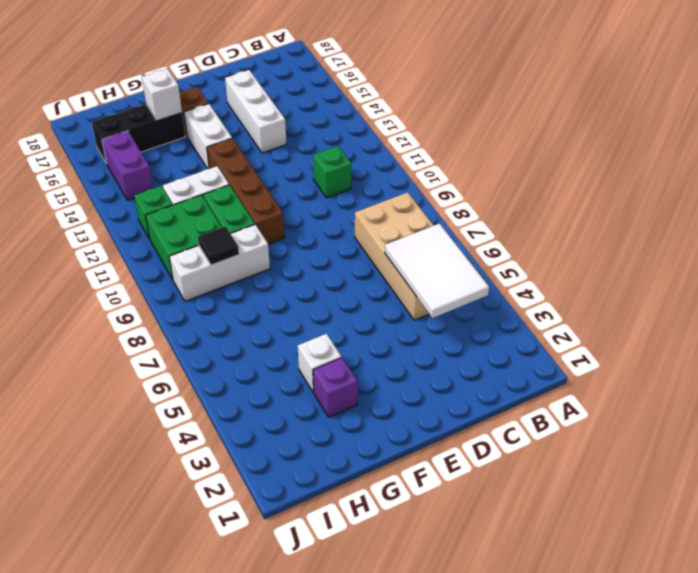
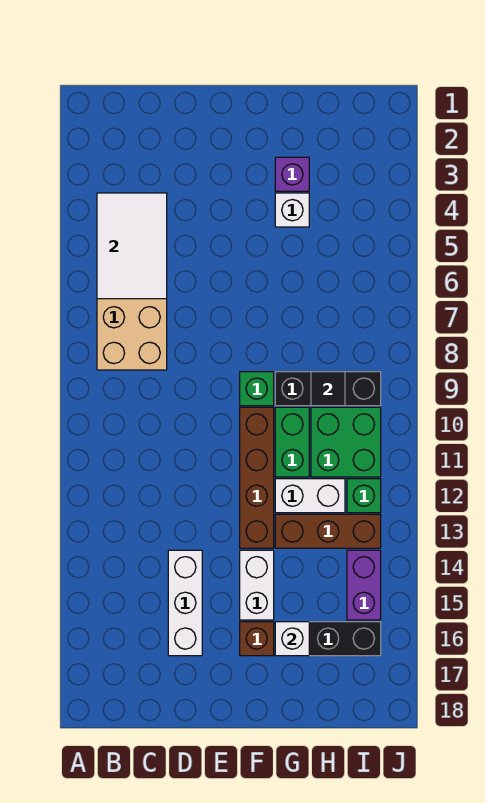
green brick C11 level 1 -> green brick F9 level 1
white brick G9:I9 level 1 -> black brick G9:I9 level 1
none -> brown brick G13:I13 level 1

